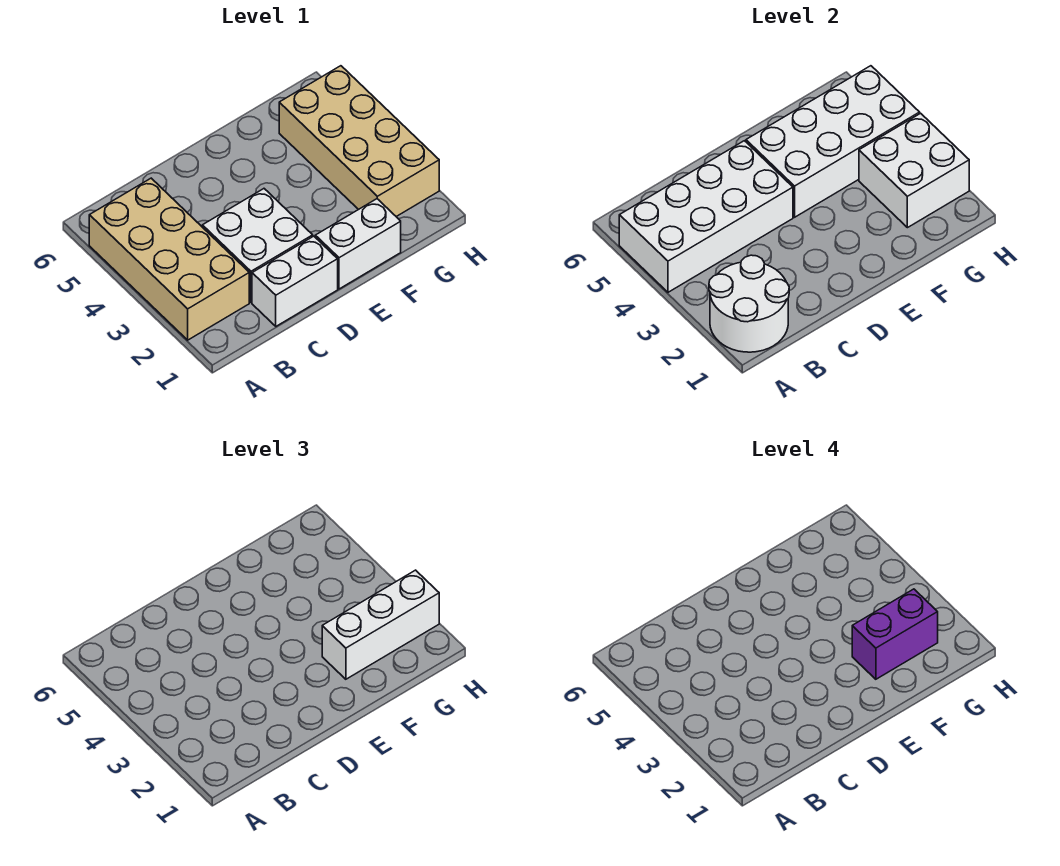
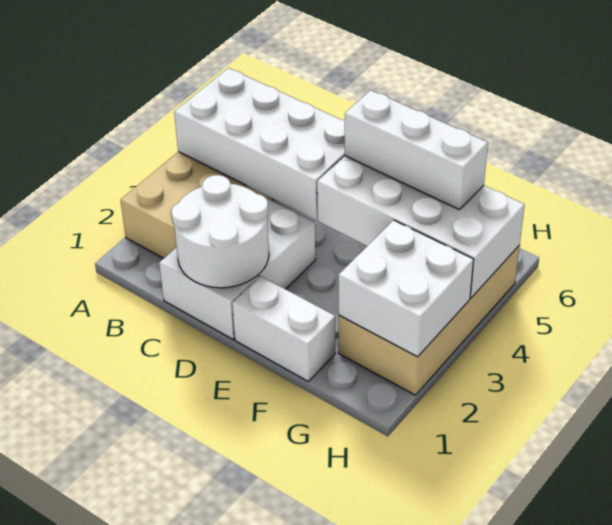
white round brick A1:B2 level 2 -> white round brick C1:D2 level 2
white brick F2:H2 level 3 -> white brick E5:G5 level 3
purple brick F2:G2 level 4 -> none

